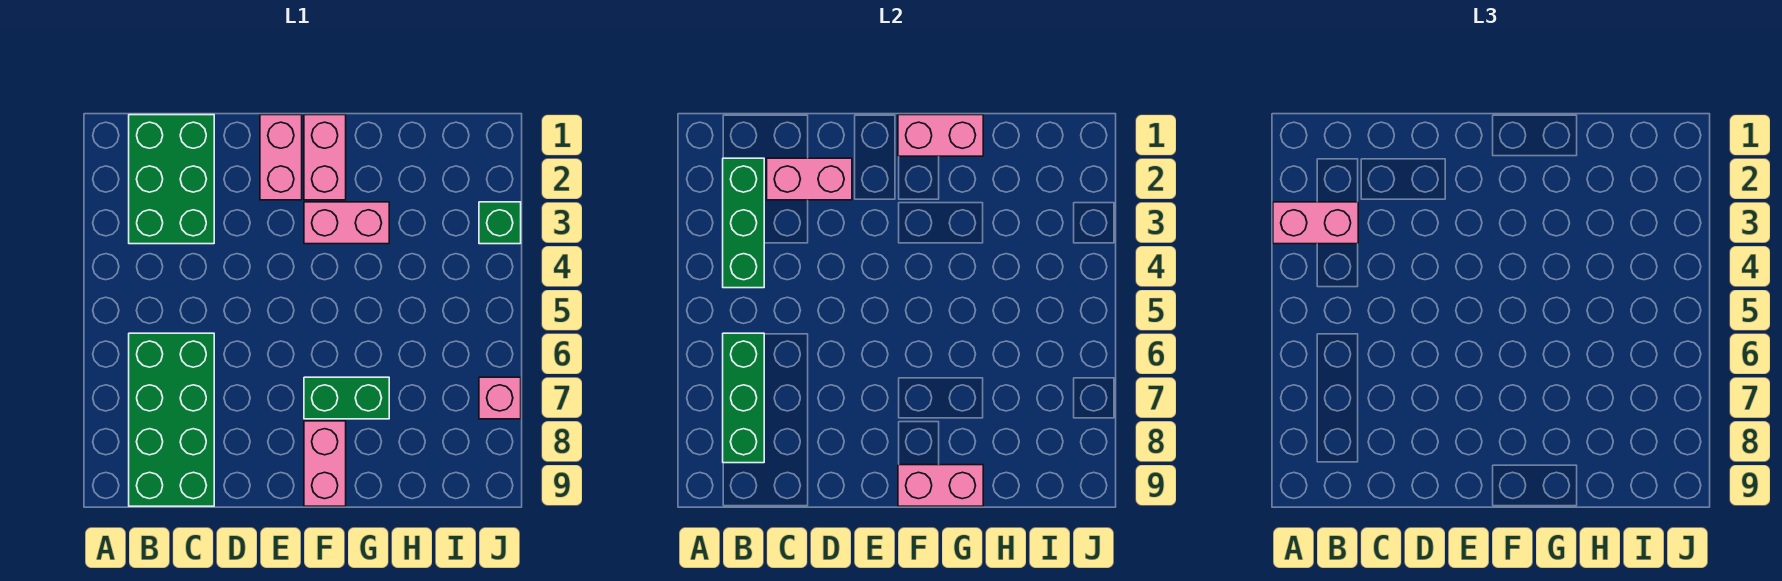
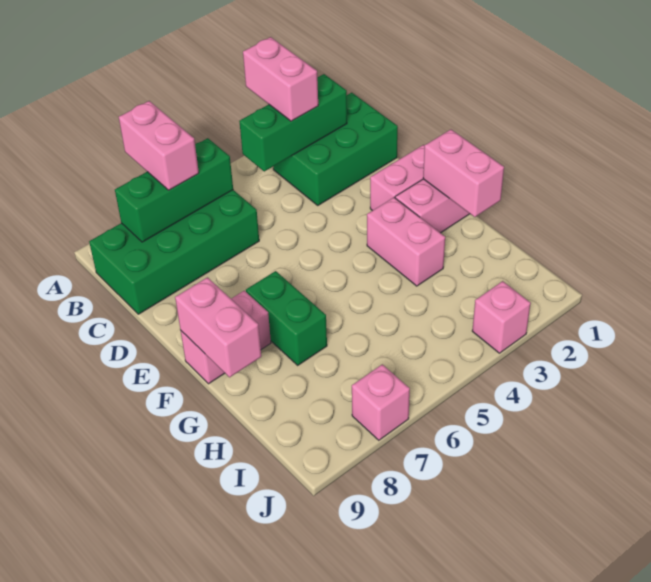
pink brick C2:D2 level 2 -> pink brick A7:B7 level 3
green brick J3 level 1 -> pink brick J3 level 1

